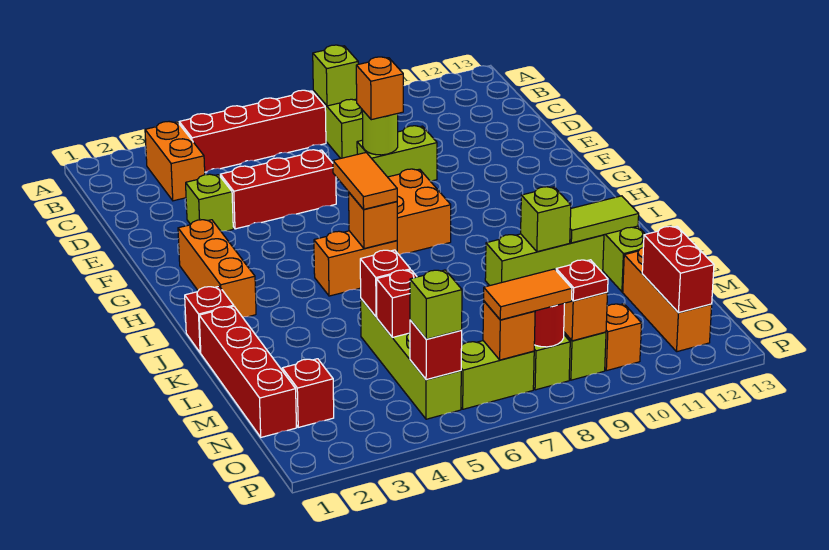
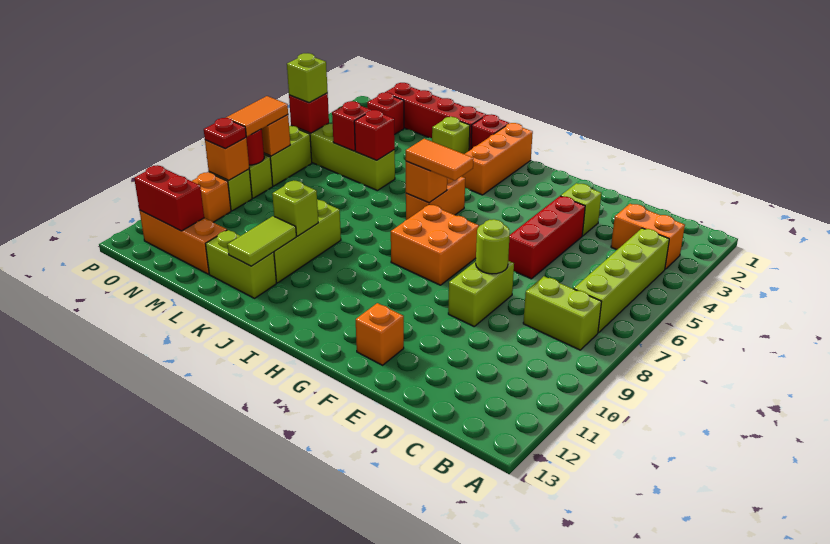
red brick B4:B7 level 1 -> lime brick B4:B7 level 1
lime brick B8 level 2 -> lime brick K2 level 1
orange brick E8 level 3 -> orange brick F12 level 1
orange brick G2:I2 level 1 -> orange brick I1:I3 level 1

